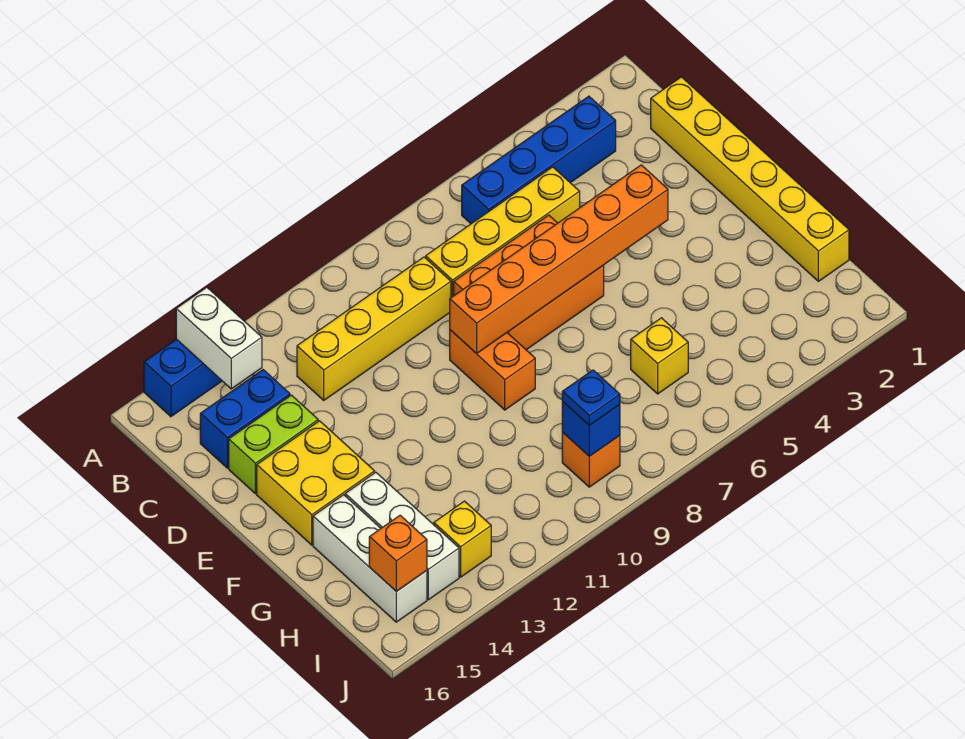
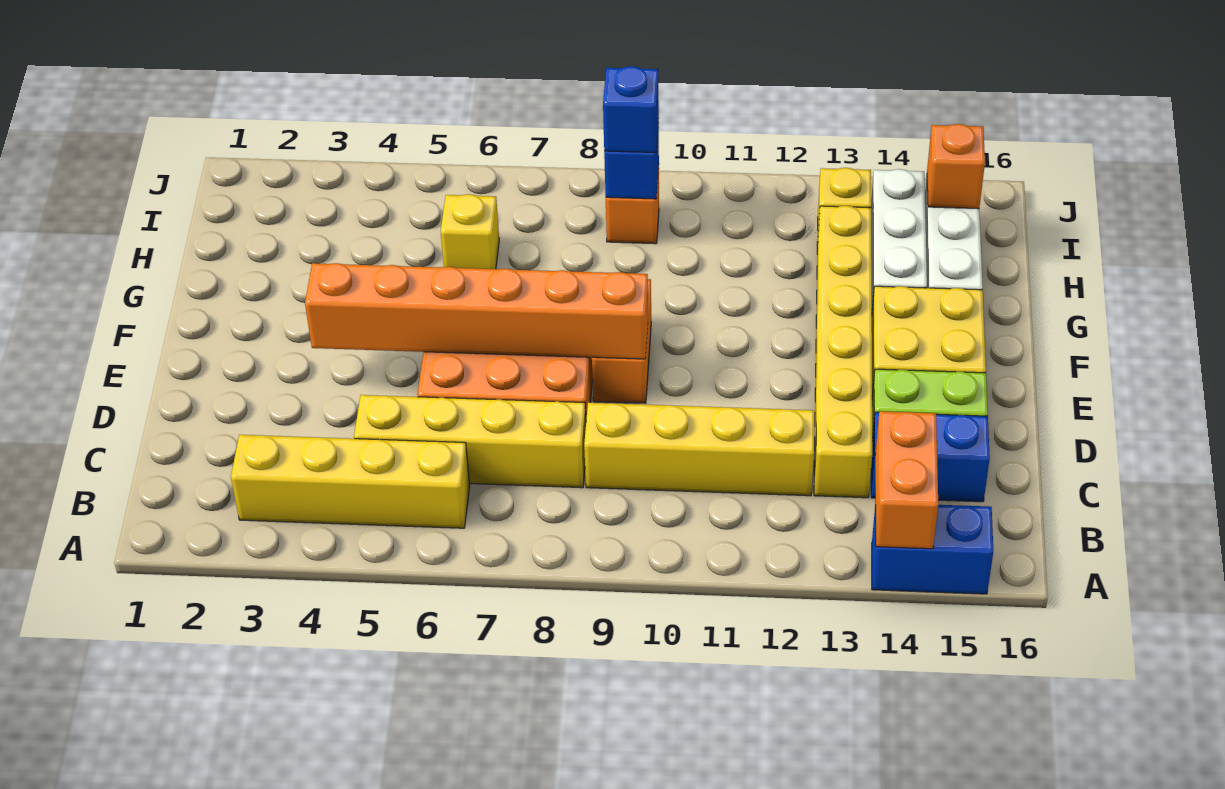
white brick A14:B14 level 2 -> orange brick A14:B14 level 2
blue brick B3:B6 level 1 -> yellow brick B3:B6 level 1
yellow brick C1:H1 level 1 -> yellow brick C13:H13 level 1
blue plate I9 level 3 -> blue brick I9 level 3

